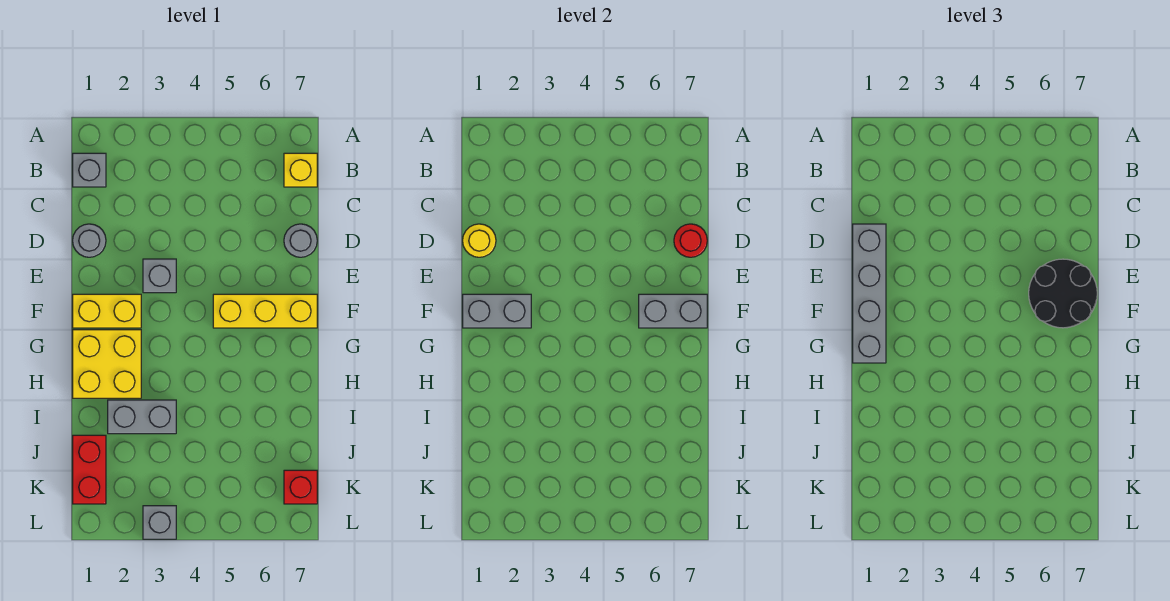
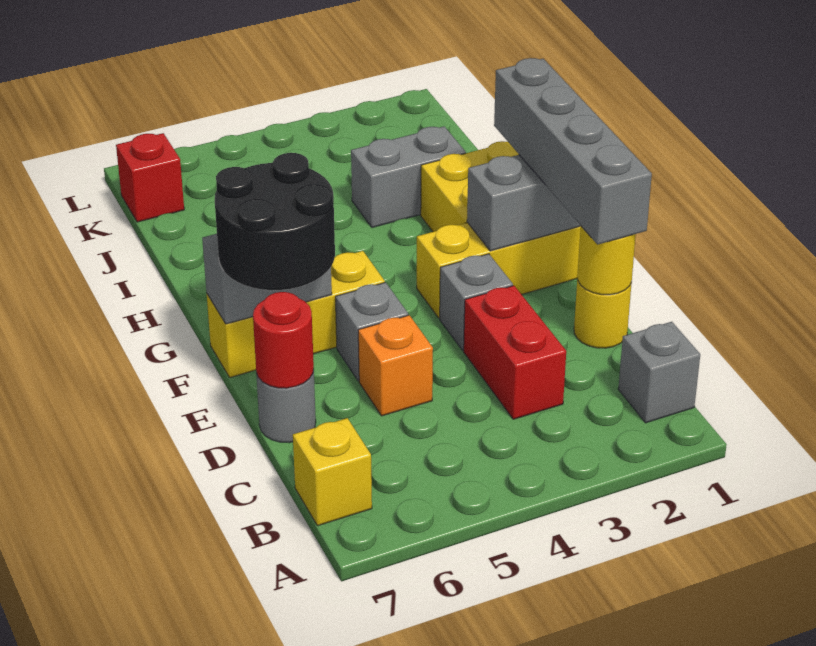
grey round brick D1 level 1 -> yellow round brick D1 level 1
none -> orange brick D5 level 1
yellow brick F1:F2 level 1 -> yellow brick F1:F3 level 1
red brick J1:K1 level 1 -> red brick C3:D3 level 1
grey brick L3 level 1 -> grey brick E5 level 1

